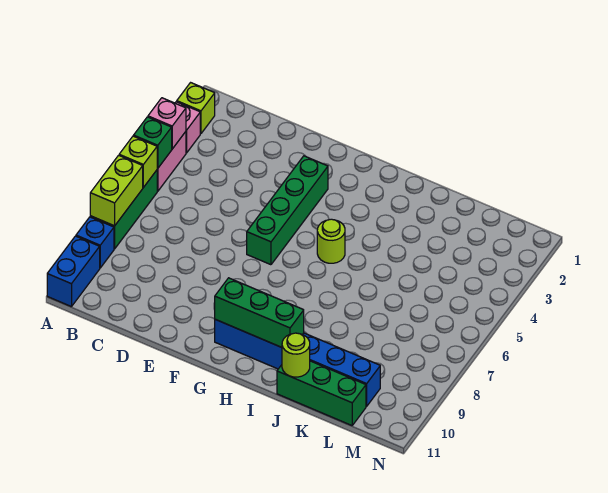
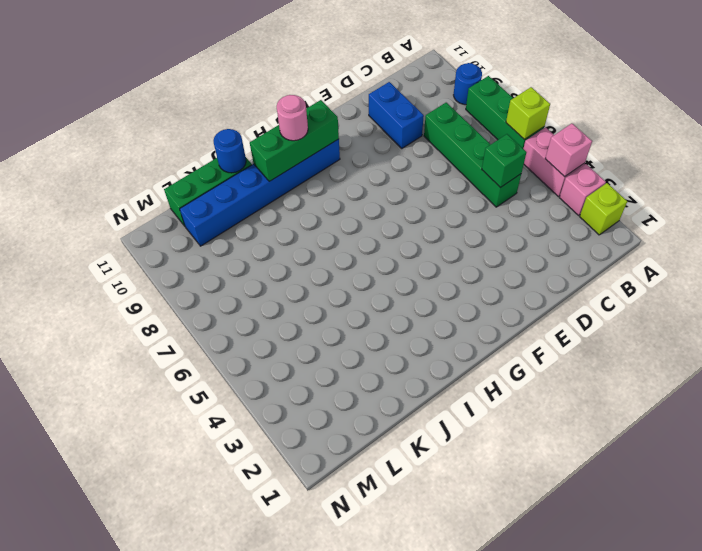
green brick A5 level 2 -> green brick C5 level 2
lime brick A7:A8 level 2 -> none
blue brick A9 level 1 -> blue round brick A9 level 1
blue brick A10:A11 level 1 -> blue brick D9:D10 level 1
green brick F3:F6 level 1 -> green brick C5:C8 level 1
lime round brick H5 level 1 -> none
none -> pink round brick H10 level 3
lime round brick J11 level 2 -> blue round brick J11 level 2

